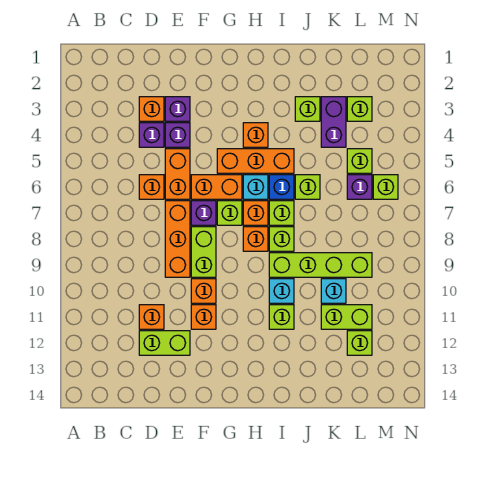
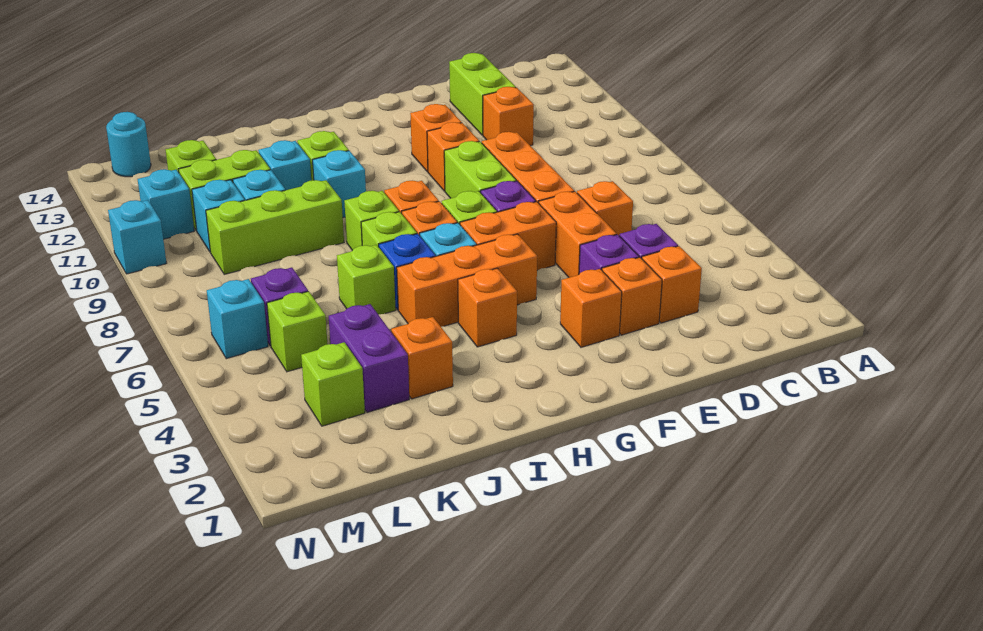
lime brick D12:E12 level 1 -> lime brick D12:D13 level 1
purple brick E3 level 1 -> orange brick E3 level 1
none -> orange brick F3 level 1
lime brick I9:L9 level 1 -> lime brick J9:L9 level 1
lime brick J3 level 1 -> orange brick J3 level 1
none -> cyan brick J11 level 1
none -> cyan brick L10 level 1
lime brick M6 level 1 -> cyan brick M6 level 1
none -> cyan brick M11 level 1
none -> cyan round brick M14 level 1
none -> cyan brick N10 level 1

